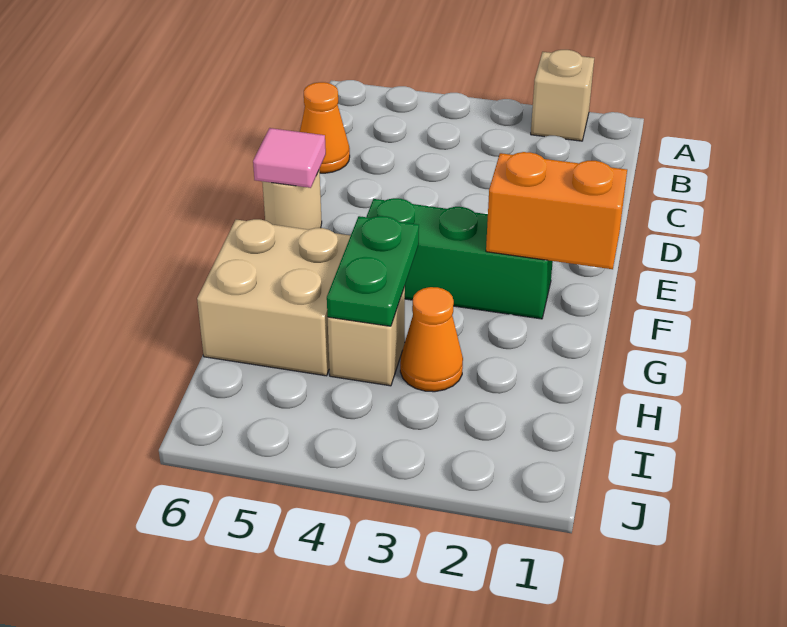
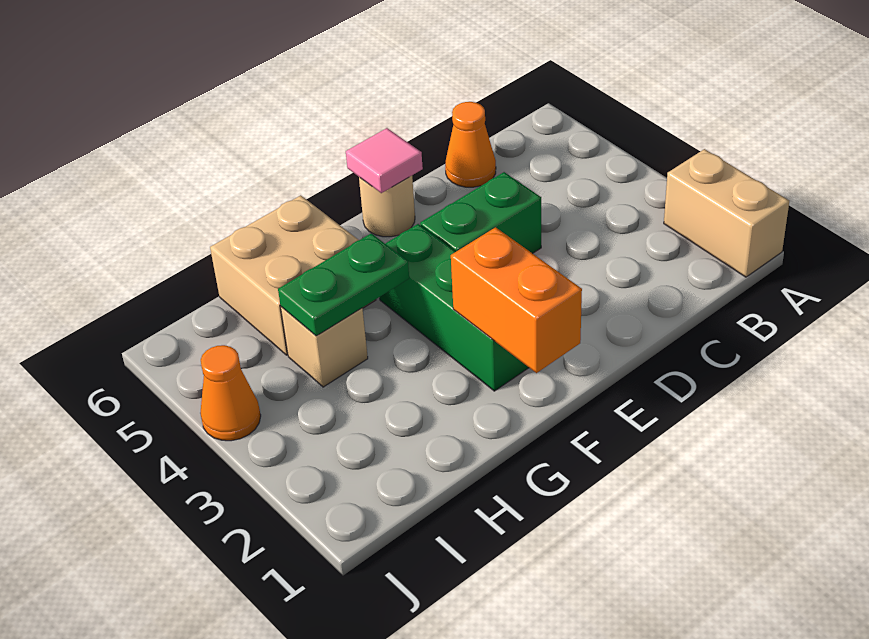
tan brick A2 level 1 -> tan brick A1:A2 level 1
none -> green brick D4:E4 level 1
orange cone H3 level 1 -> orange cone J4 level 1

